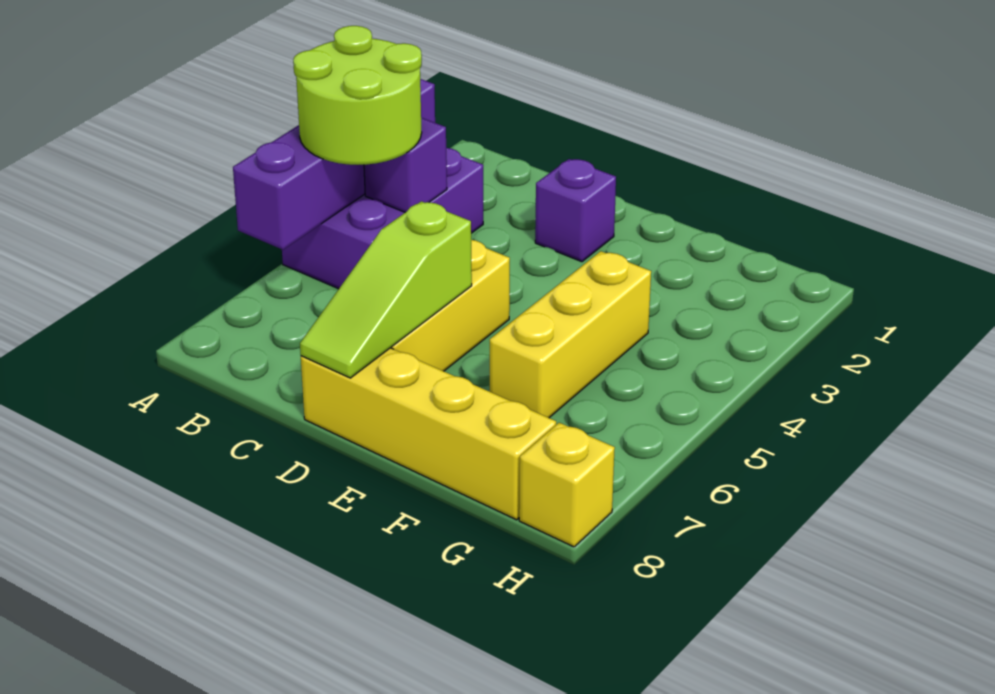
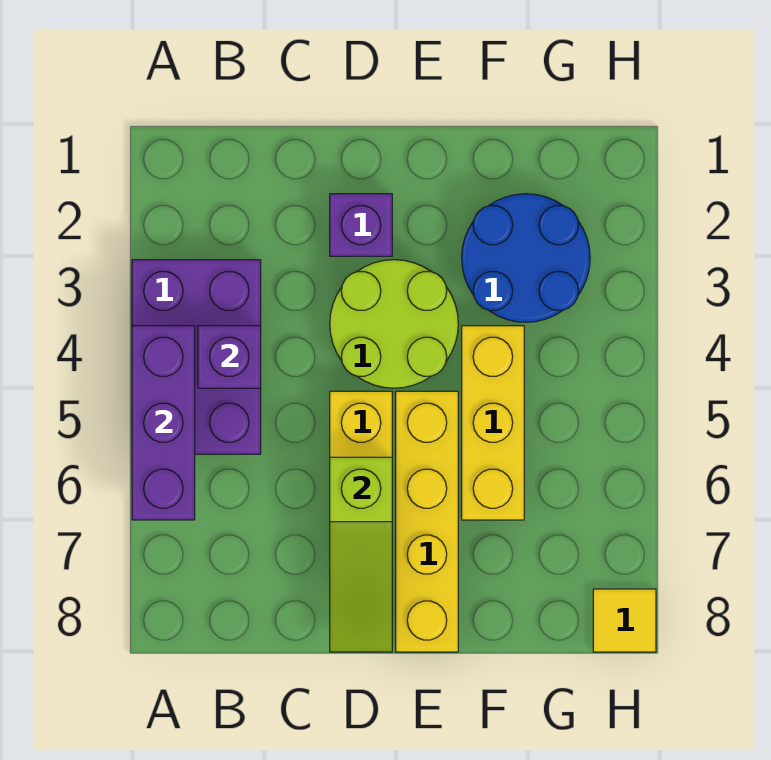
purple brick A3:A6 level 2 -> purple brick A4:A6 level 2
lime round brick A4:B5 level 3 -> lime round brick D3:E4 level 1
yellow brick D8:G8 level 1 -> yellow brick E5:E8 level 1
none -> blue round brick F2:G3 level 1
yellow brick H8 level 1 -> yellow tile H8 level 1

